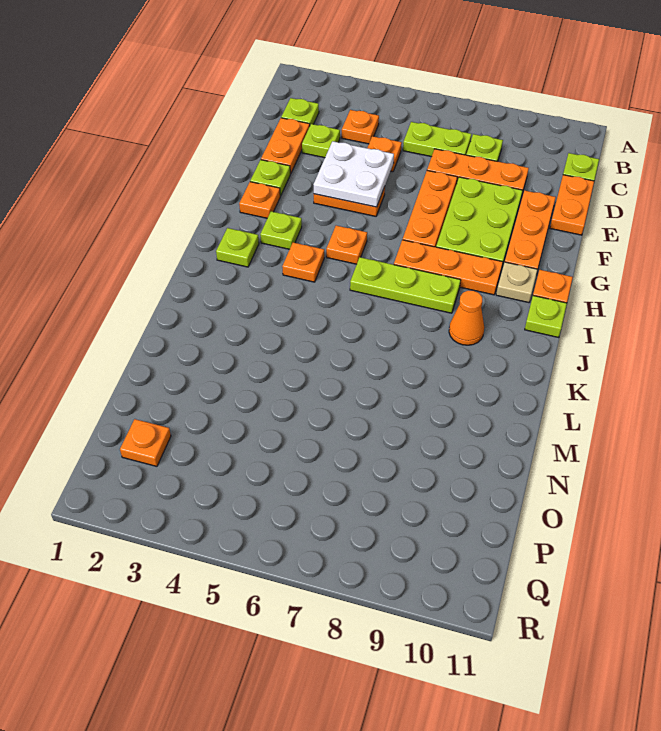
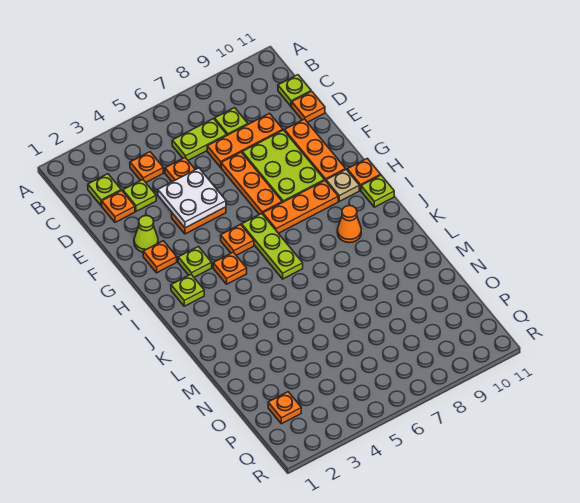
orange plate D2:E2 level 1 -> orange plate D2 level 1
orange plate D11:E11 level 1 -> orange plate D11 level 1
lime plate F2 level 1 -> lime cone F2 level 1
lime plate I6:I8 level 1 -> lime plate H6:J6 level 1

